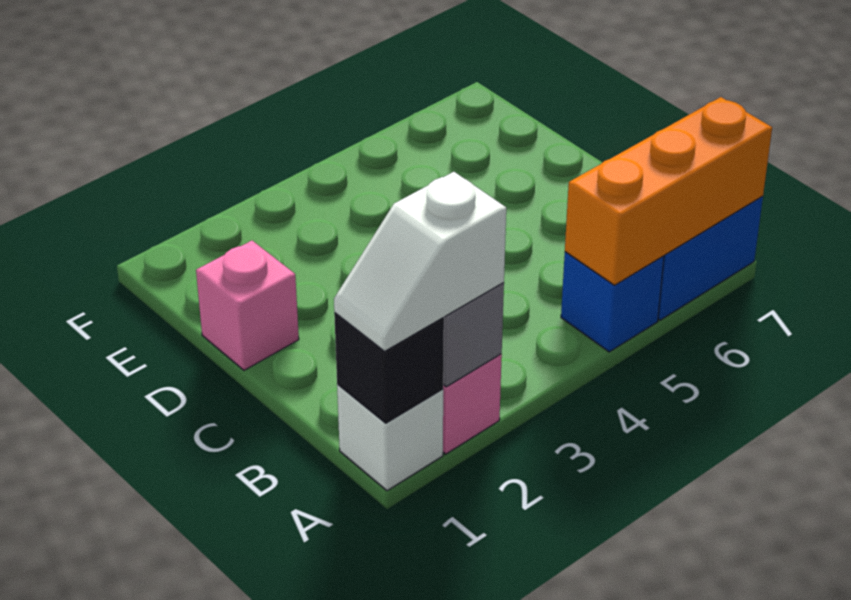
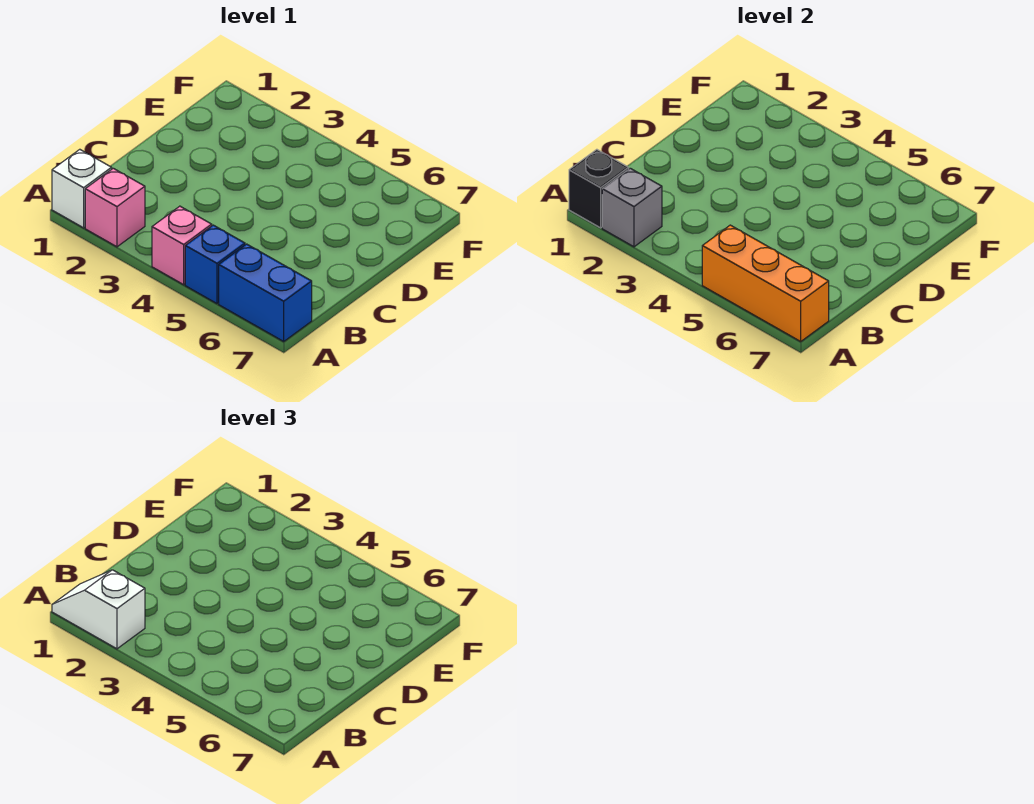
pink brick D1 level 1 -> pink brick A4 level 1

